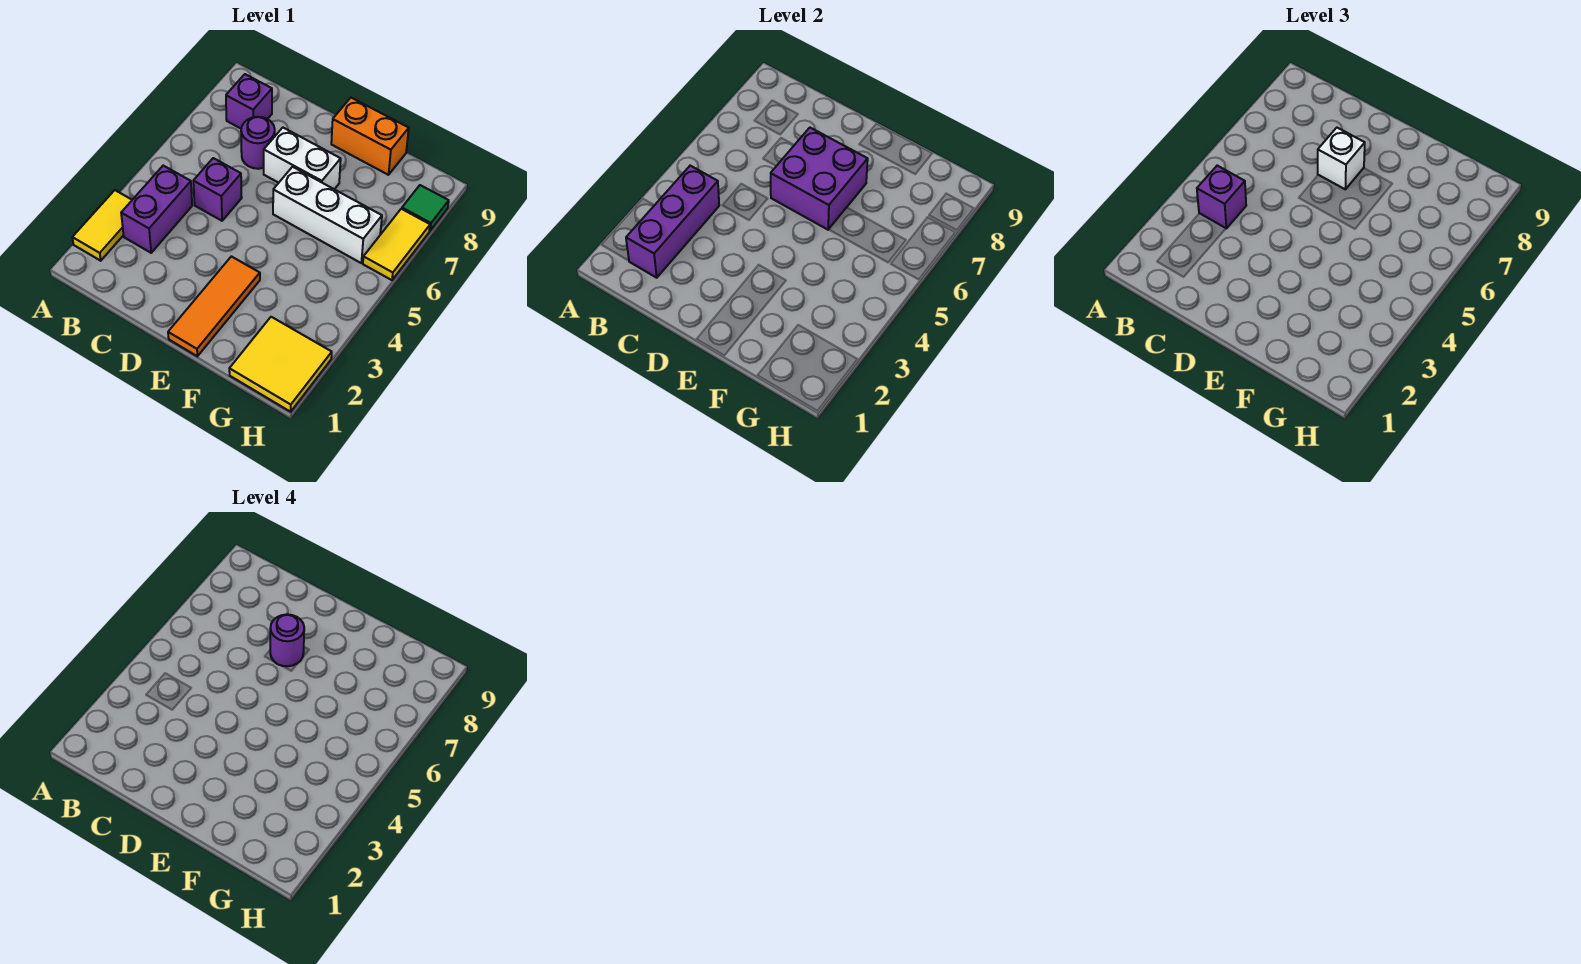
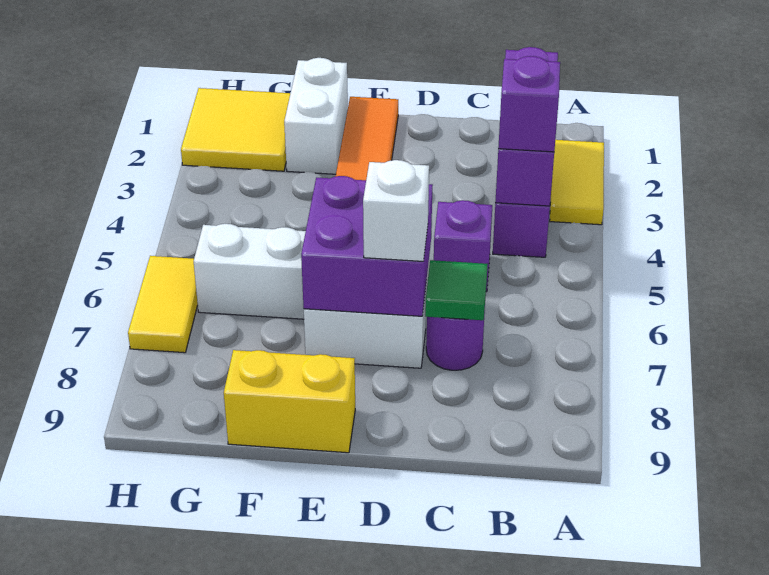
purple brick B8 level 1 -> none
purple round brick D7 level 4 -> none
orange brick E9:F9 level 1 -> yellow brick E9:F9 level 1
none -> white brick F1:F2 level 1
green tile H8 level 1 -> green tile C7 level 2

